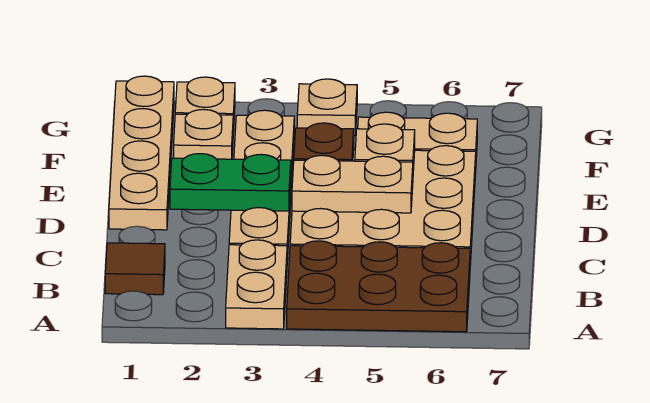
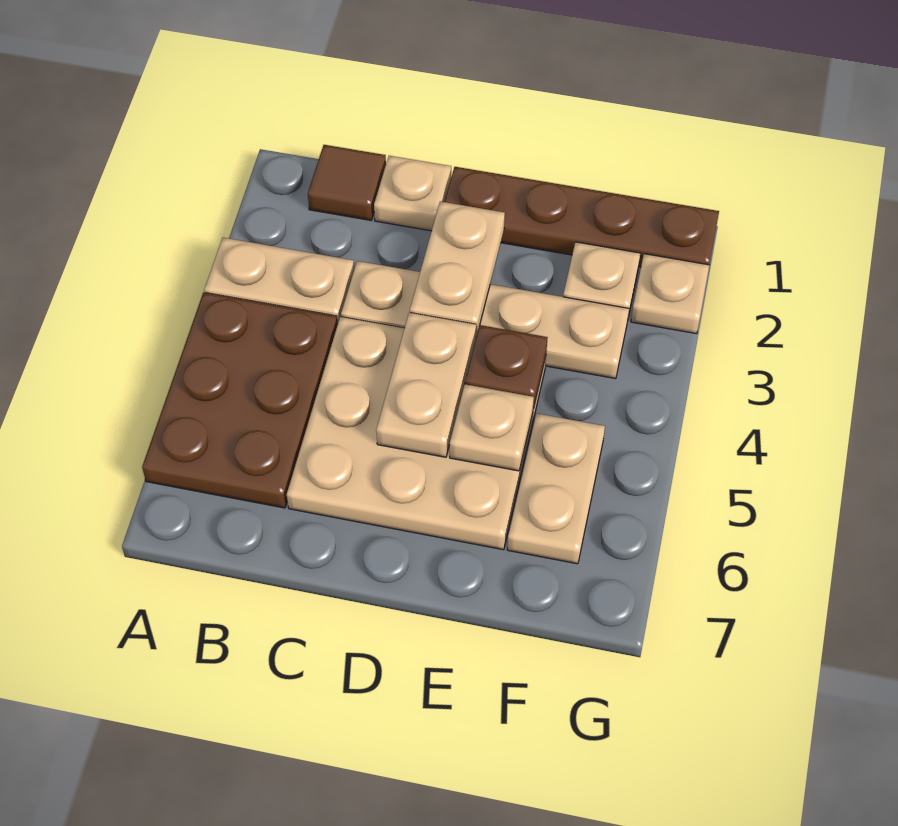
tan plate D1:G1 level 1 -> brown plate D1:G1 level 1
green plate D2:D3 level 2 -> tan plate D2:D3 level 2
tan plate G4 level 1 -> tan plate C1 level 1

